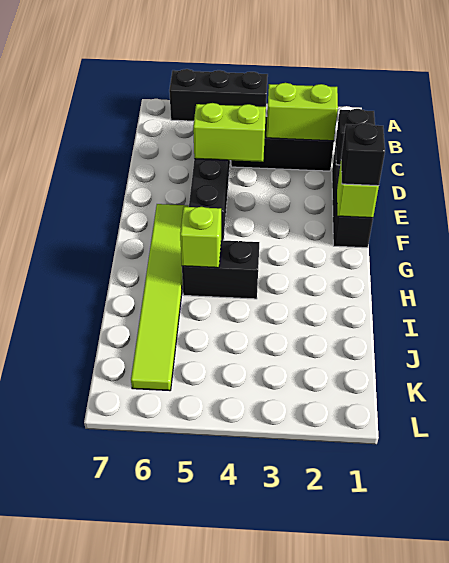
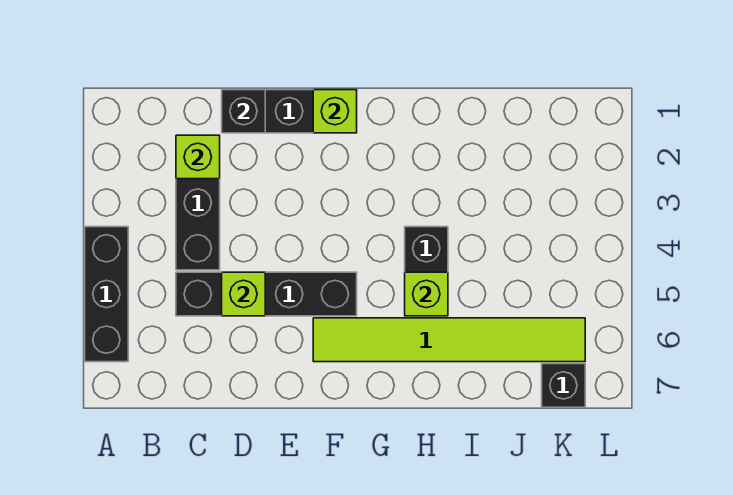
lime brick C2:C3 level 2 -> lime brick C2 level 2
lime brick D4:D5 level 2 -> lime brick D5 level 2
black brick F1 level 3 -> black brick K7 level 1

